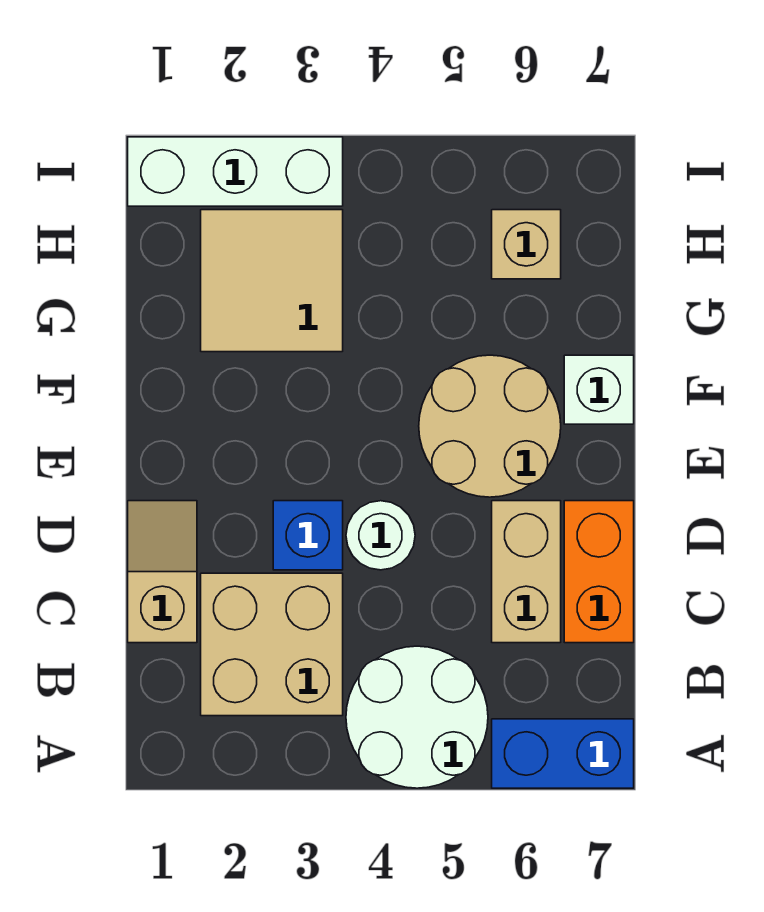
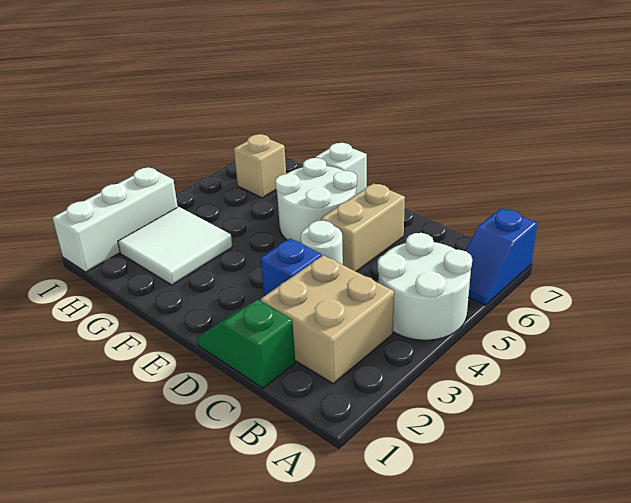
blue brick A6:A7 level 1 -> blue slope A6:A7 level 1 top 7
tan slope C1:D1 level 1 top C -> green slope C1:D1 level 1 top C
tan brick C6:D6 level 1 -> tan brick D5:D6 level 1
orange brick C7:D7 level 1 -> none
tan round brick E5:F6 level 1 -> white round brick E5:F6 level 1
tan tile G2:H3 level 1 -> white tile G2:H3 level 1

